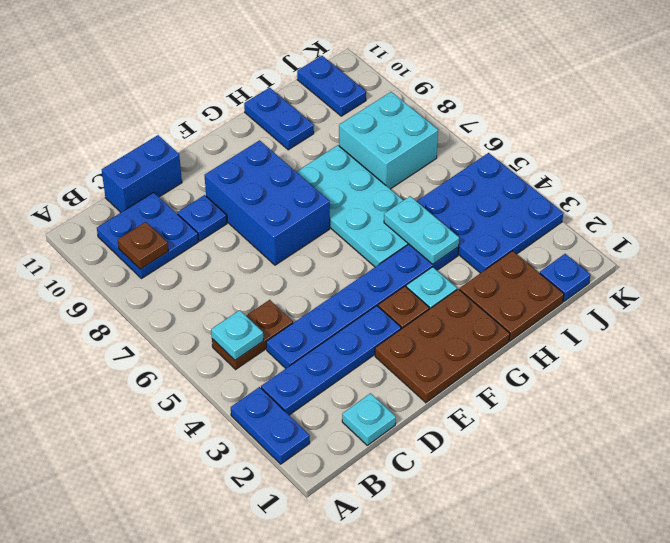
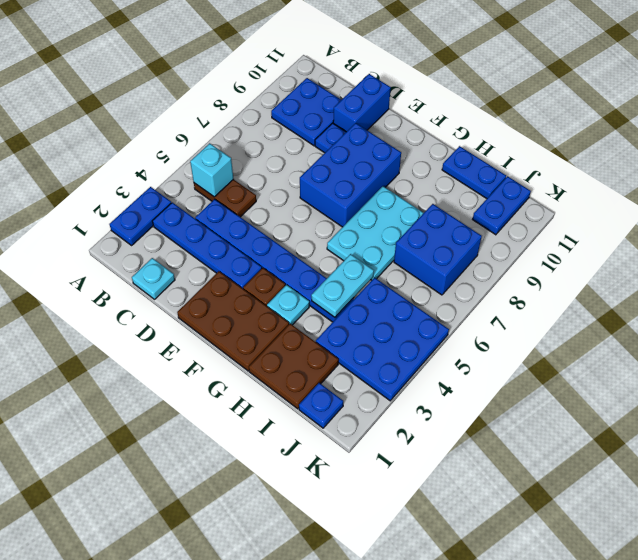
cyan plate B5 level 2 -> cyan brick B5 level 2
brown plate B9 level 2 -> none
blue brick C11:D11 level 1 -> blue brick D10:D11 level 1
cyan plate G5:H8 level 1 -> cyan plate G6:H8 level 1
blue plate H10:H11 level 1 -> blue plate H11:I11 level 1
cyan brick I7:J8 level 1 -> blue brick I7:J8 level 1

